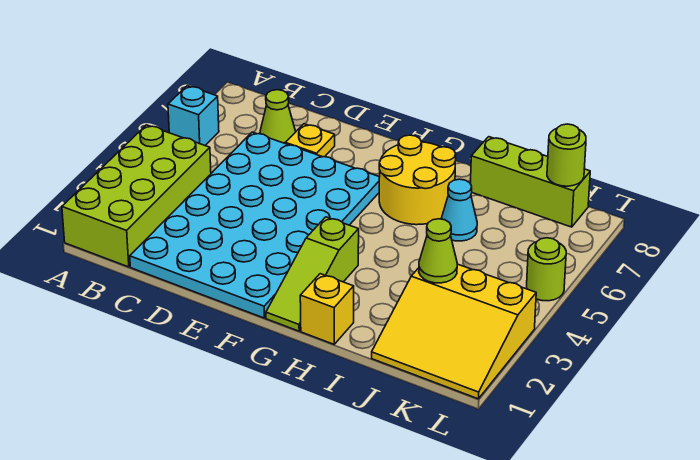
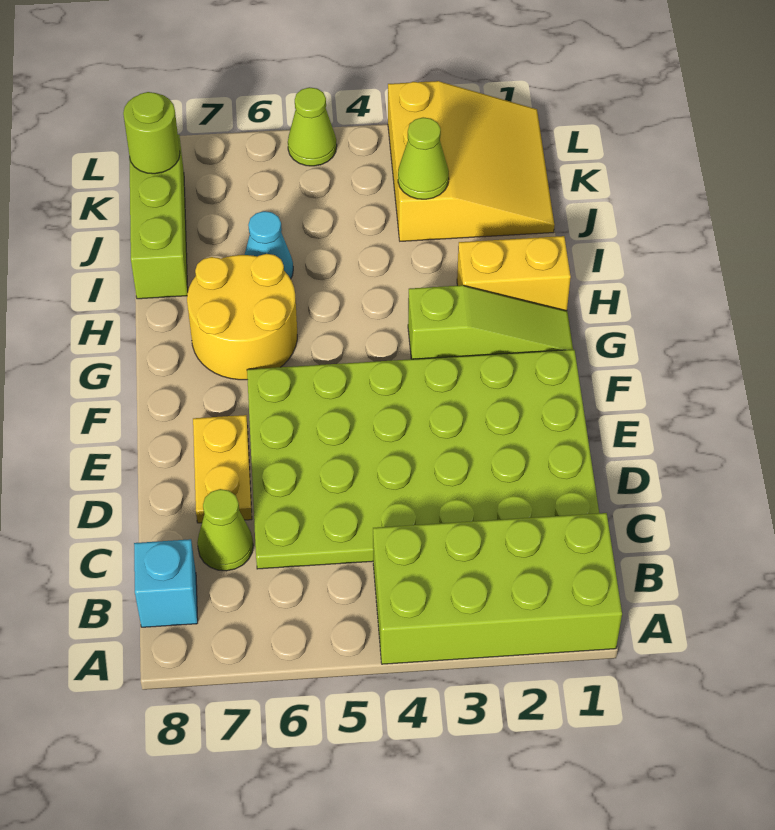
cyan brick A6 level 1 -> cyan brick B8 level 1
cyan plate C1:F6 level 1 -> lime plate C1:F6 level 1
yellow plate D7 level 1 -> yellow plate D7:E7 level 1
yellow brick H1 level 1 -> yellow brick H1:H2 level 1
lime round brick L5 level 1 -> lime cone L5 level 1

